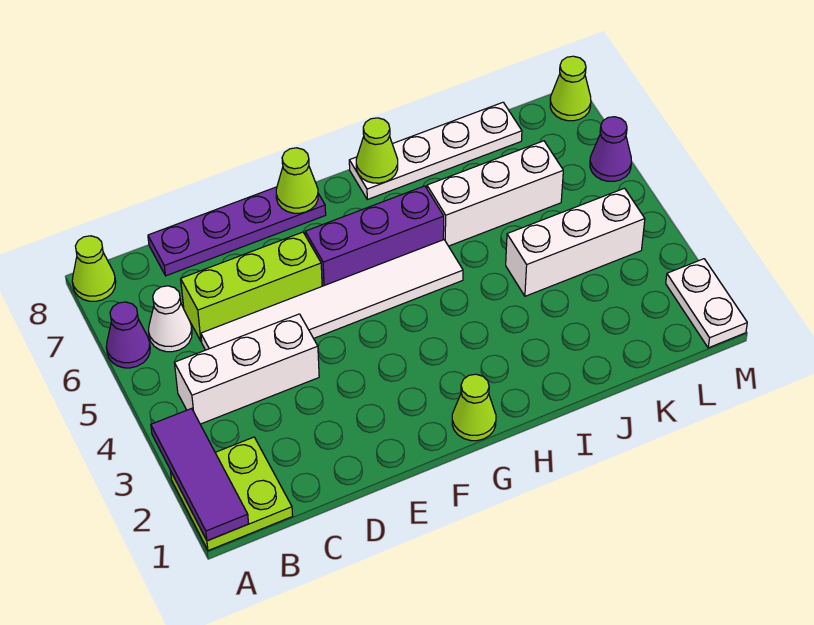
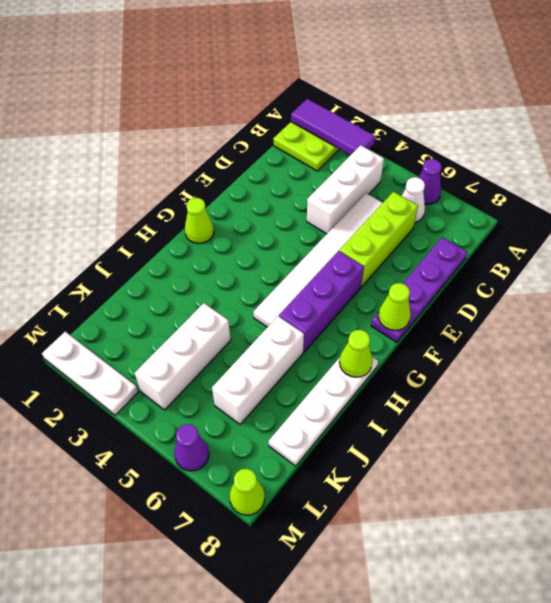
lime cone A8 level 1 -> none
white plate M1:M2 level 1 -> white plate M1:M3 level 1

